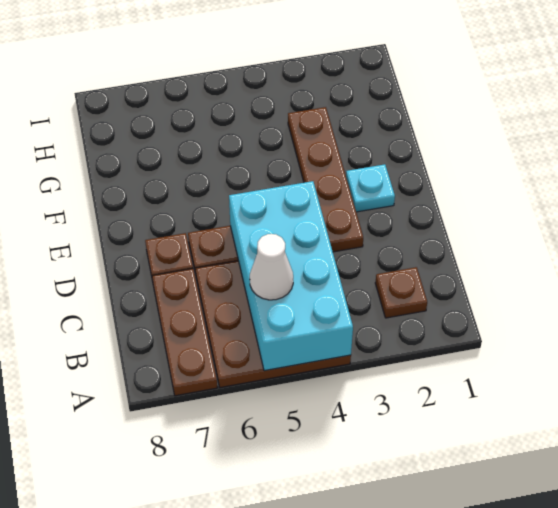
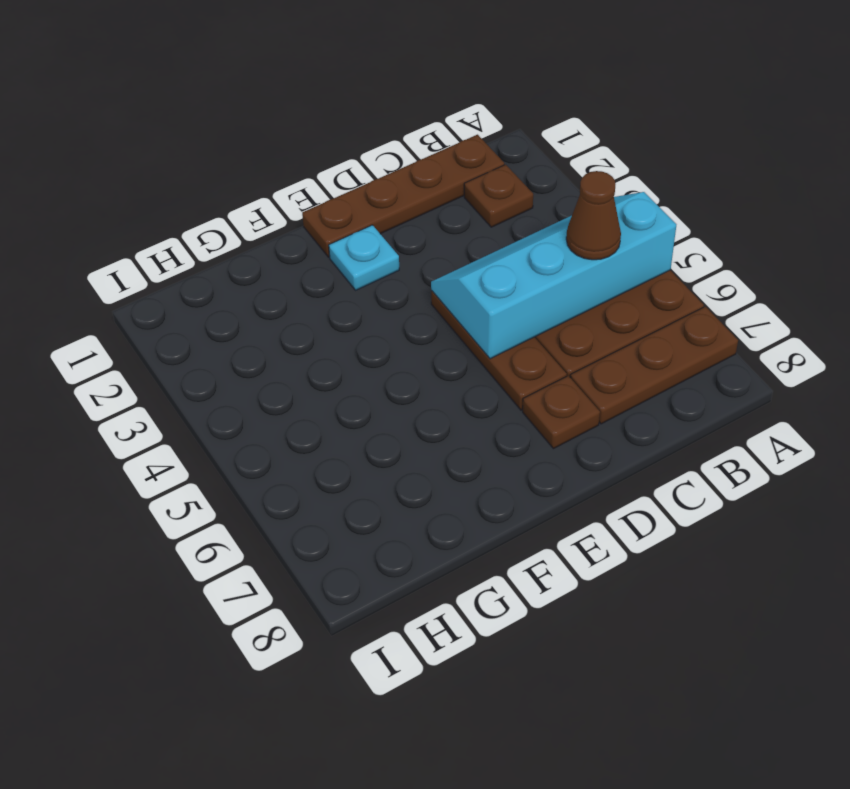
cyan brick A4:D5 level 2 -> cyan slope A4:D5 level 2 top 5
white cone B5 level 3 -> brown cone B5 level 3
brown plate D3:G3 level 1 -> brown plate B1:E1 level 1

